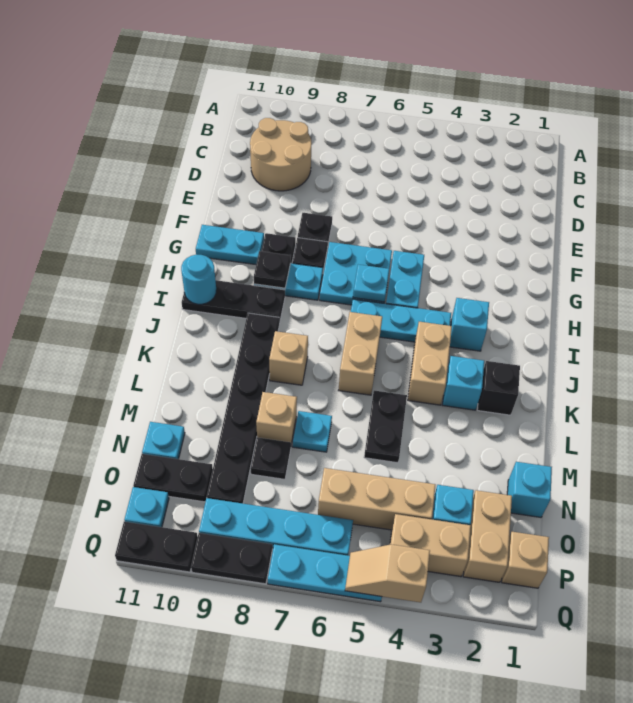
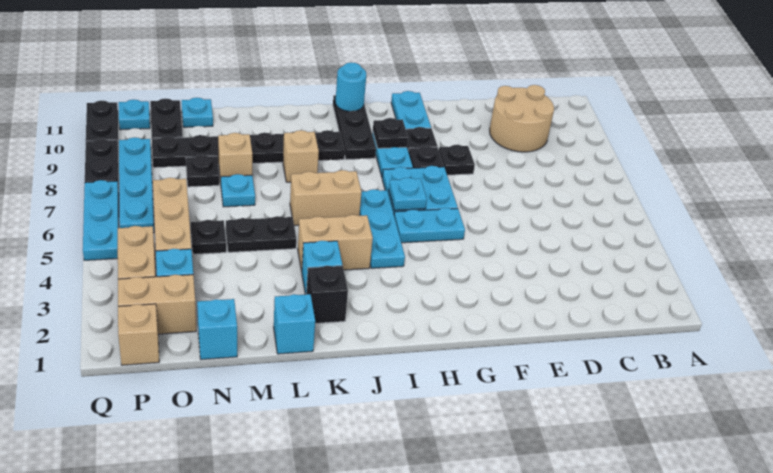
cyan brick I3 level 1 -> cyan brick L1 level 1
none -> black plate N5 level 1
tan slope Q4:Q5 level 2 top 4 -> none

